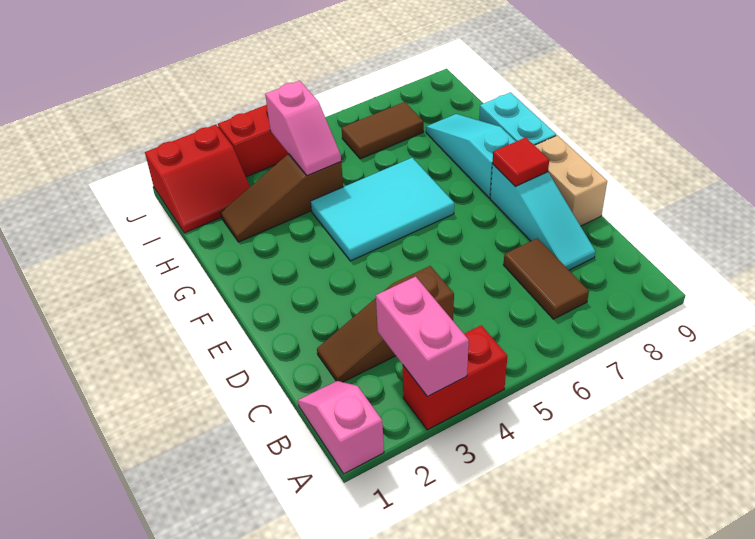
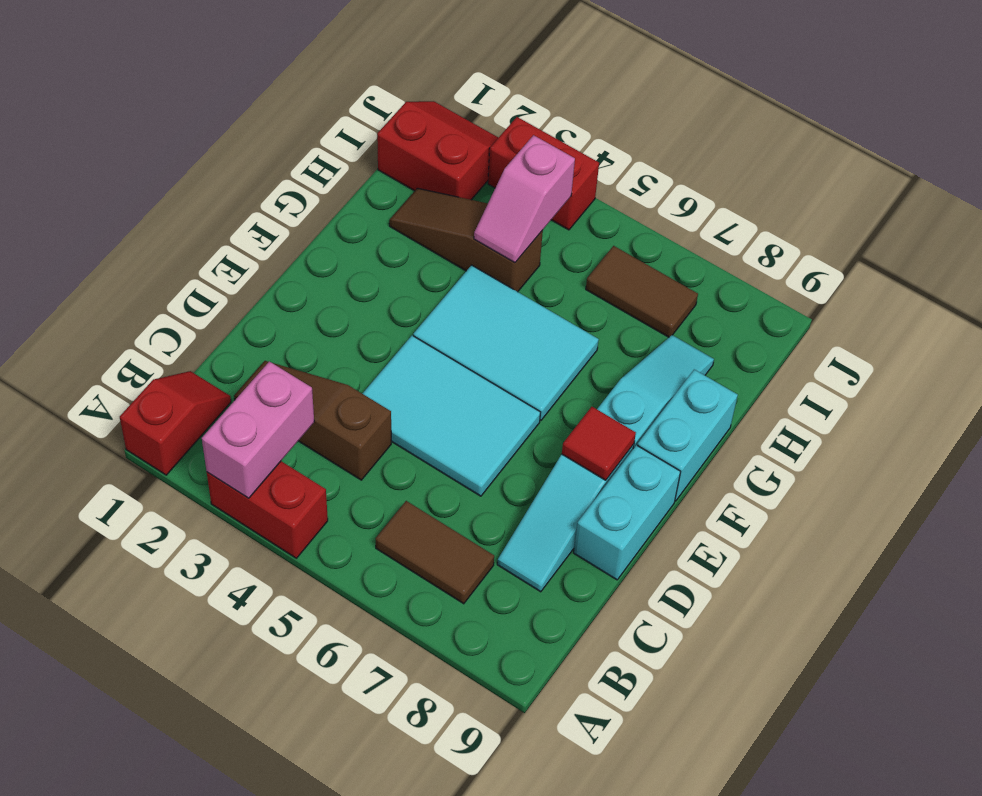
pink slope A1:B1 level 1 top A -> red slope A1:B1 level 1 top A
brown tile B7:C7 level 1 -> brown tile B6:B7 level 1
none -> cyan tile D4:E6 level 1
tan brick D9:E9 level 1 -> cyan brick D9:E9 level 1
red slope I1:J2 level 1 top J -> red slope I1:J2 level 1 top I

